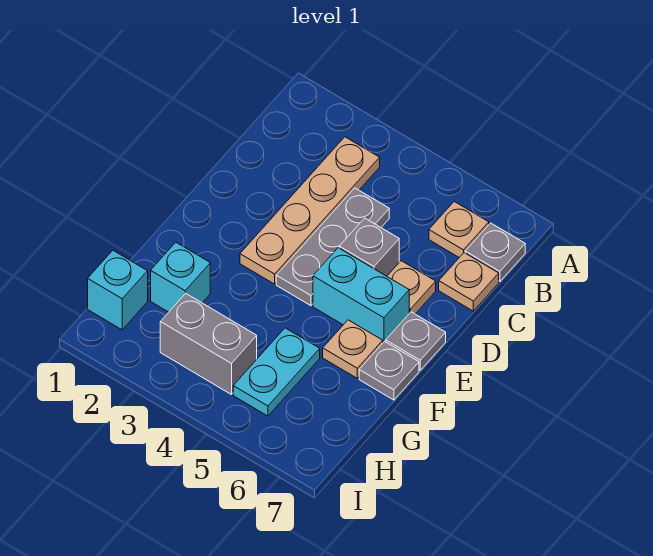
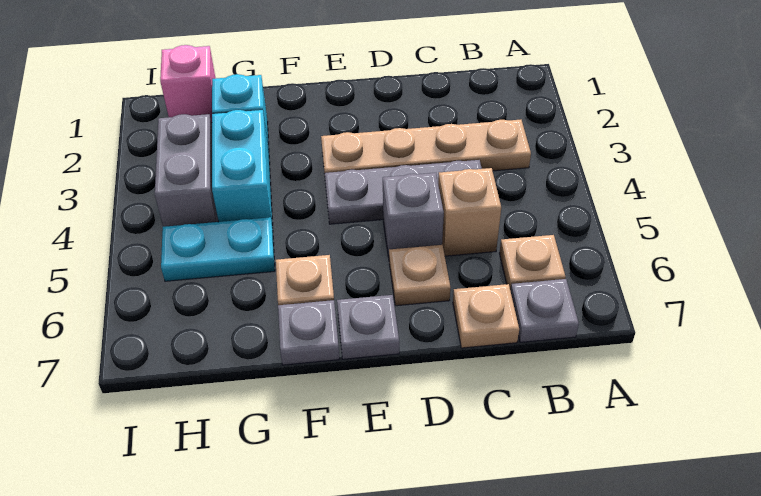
none -> tan brick C5 level 1
cyan brick E5:E6 level 1 -> cyan brick G3:G4 level 1
cyan brick H1 level 1 -> pink brick H1 level 1

